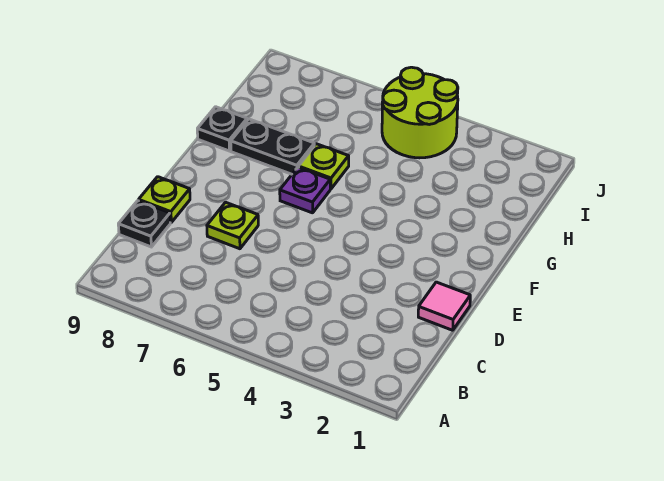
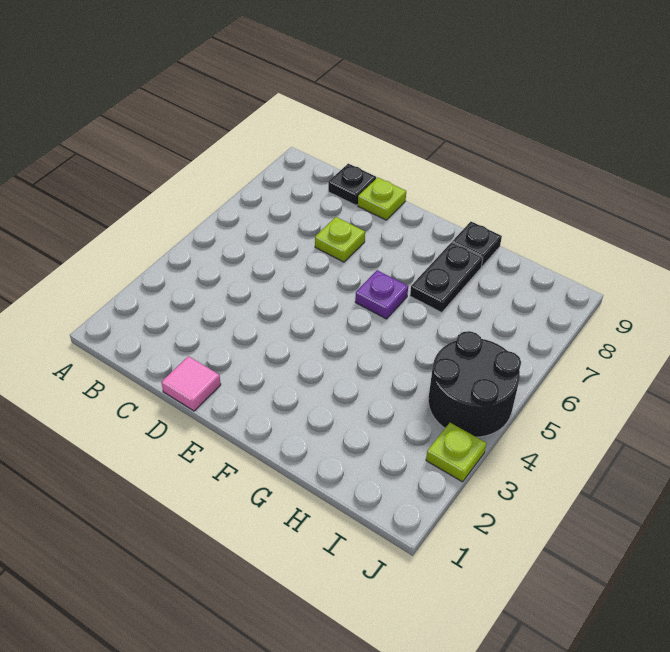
lime plate G6 level 1 -> lime plate J3 level 1
lime round brick I4:J5 level 1 -> black round brick I4:J5 level 1

